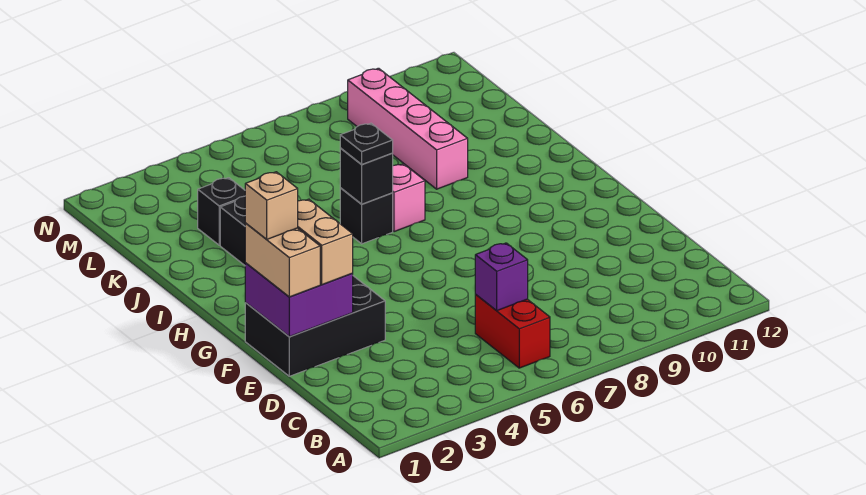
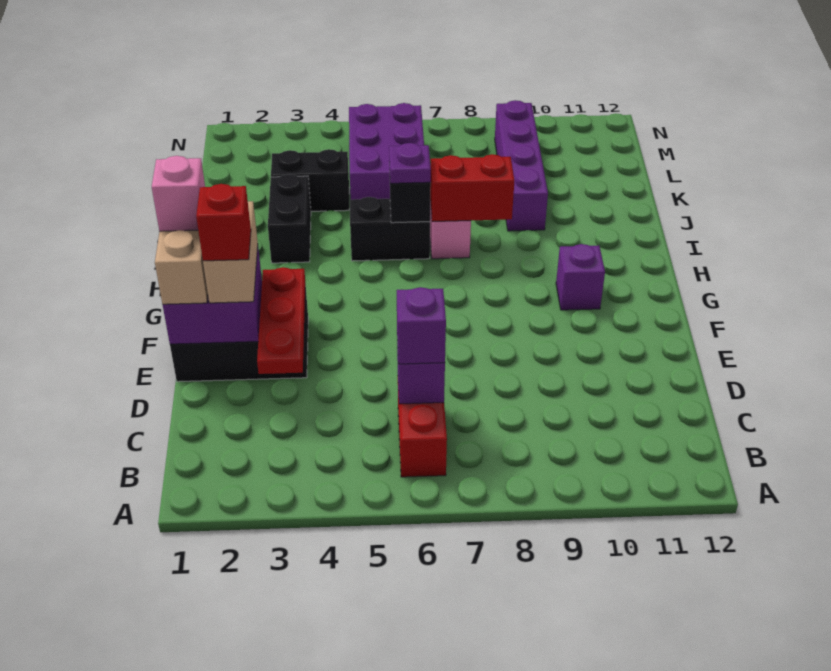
none -> purple brick C6 level 3
none -> red plate D3:F3 level 2
none -> red brick E2 level 4
tan brick F1 level 4 -> pink brick F1 level 4
none -> purple brick G10 level 1
black brick I6 level 1 -> black brick I5:I6 level 1
black plate I6 level 3 -> purple plate I6 level 3
none -> red brick I7:I8 level 2
pink brick J9:M9 level 1 -> purple brick J9:M9 level 1
black brick K3 level 1 -> black brick K3:K4 level 1
none -> purple brick K5:M6 level 1

